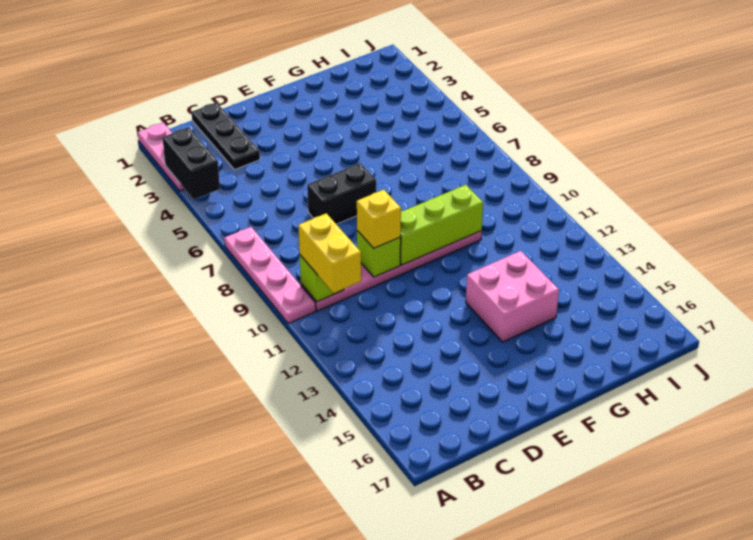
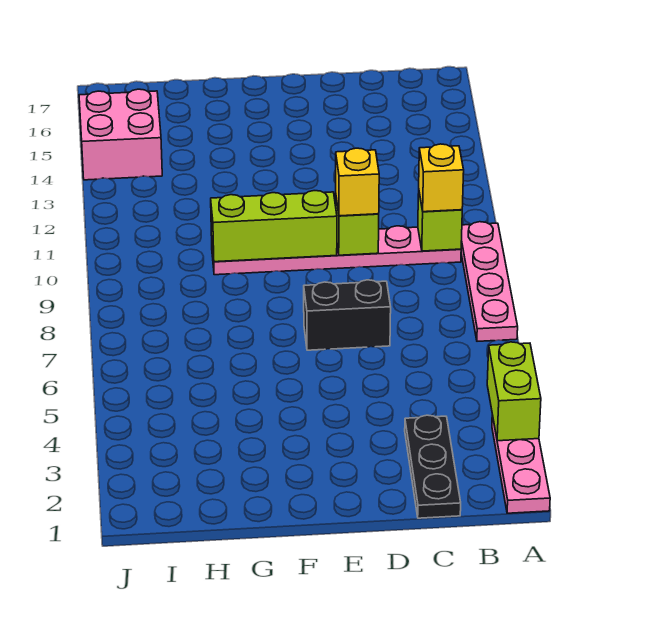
black brick A3:A4 level 2 -> lime brick A3:A4 level 2
yellow brick B10:B11 level 3 -> yellow brick B10 level 3
pink brick F13:G14 level 1 -> pink brick I14:J15 level 1

